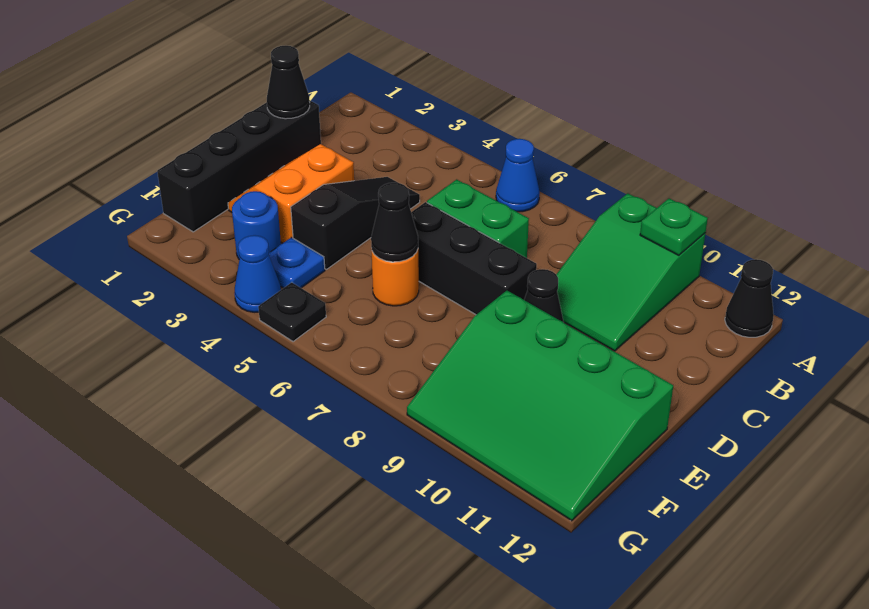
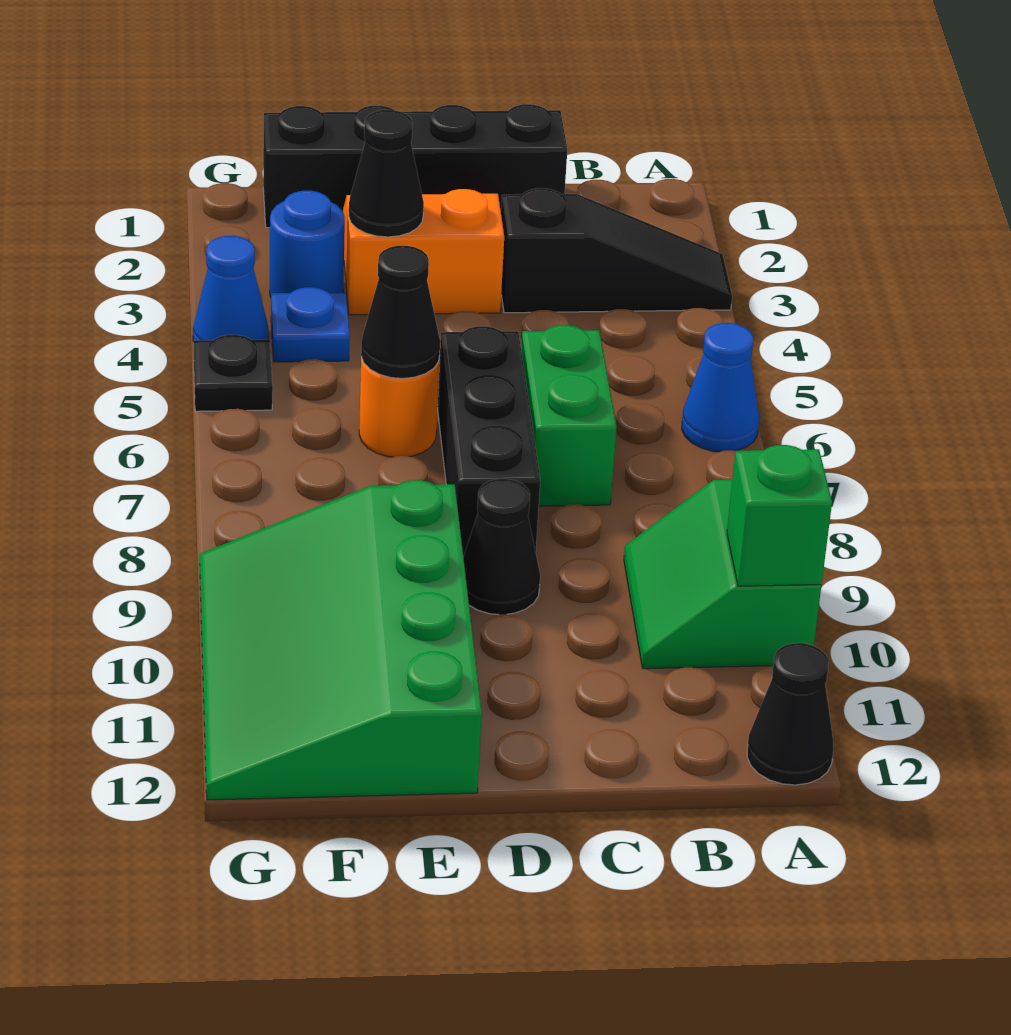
green slope A9:C10 level 1 top A -> green slope A9:B10 level 1 top A
green plate A10 level 2 -> green brick A10 level 2
black cone C1 level 2 -> black cone E3 level 2
black slope C4:E4 level 1 top E -> black slope A3:C3 level 1 top C

